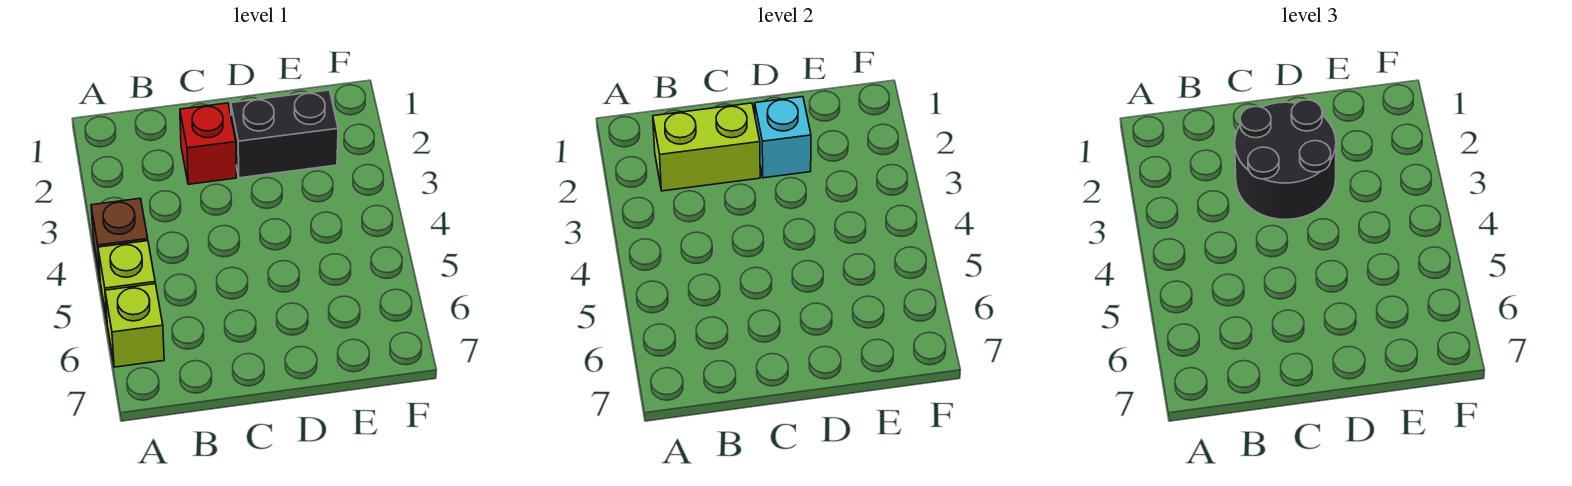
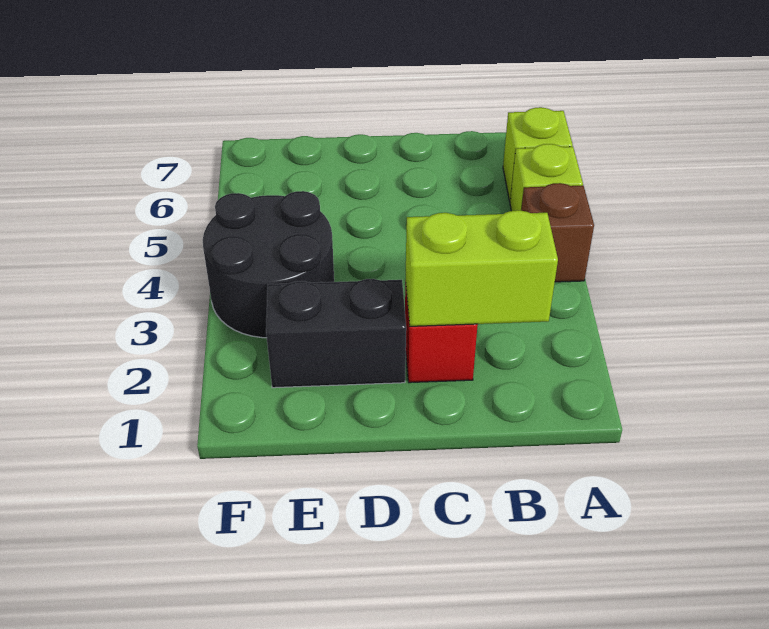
black round brick C2:D3 level 3 -> black round brick E3:F4 level 1
cyan brick D2 level 2 -> none

